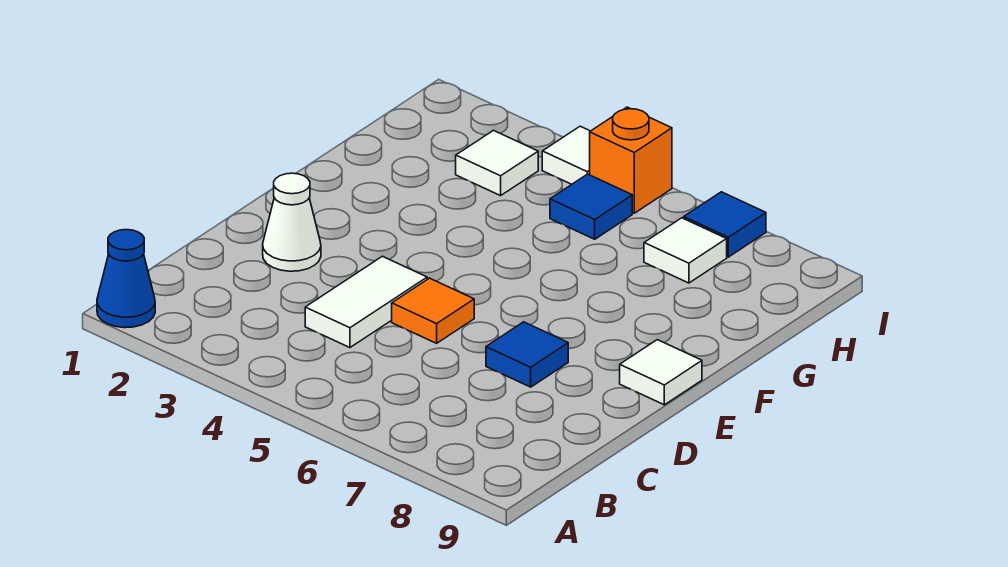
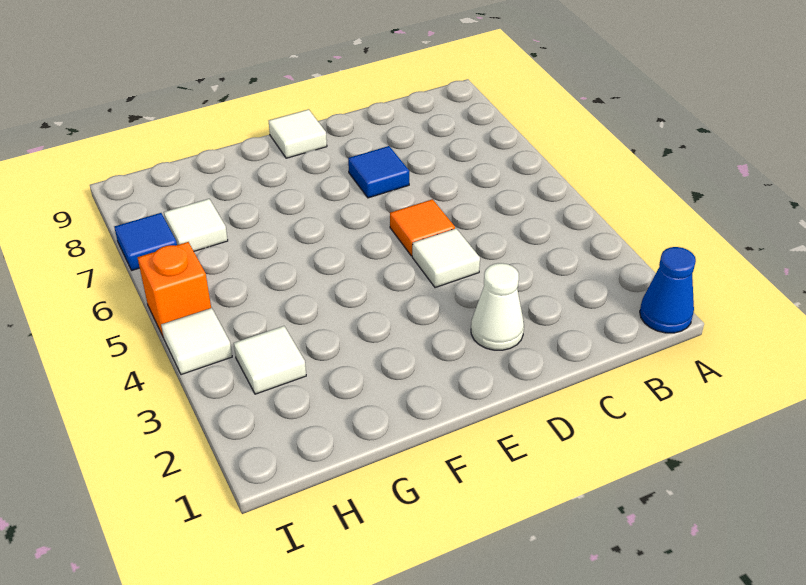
white tile C4:D4 level 1 -> white tile D4 level 1
blue tile H5 level 1 -> none

